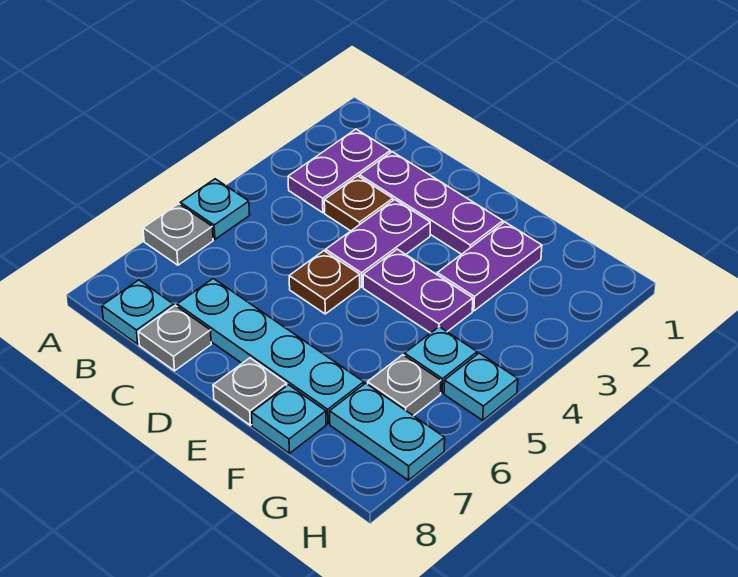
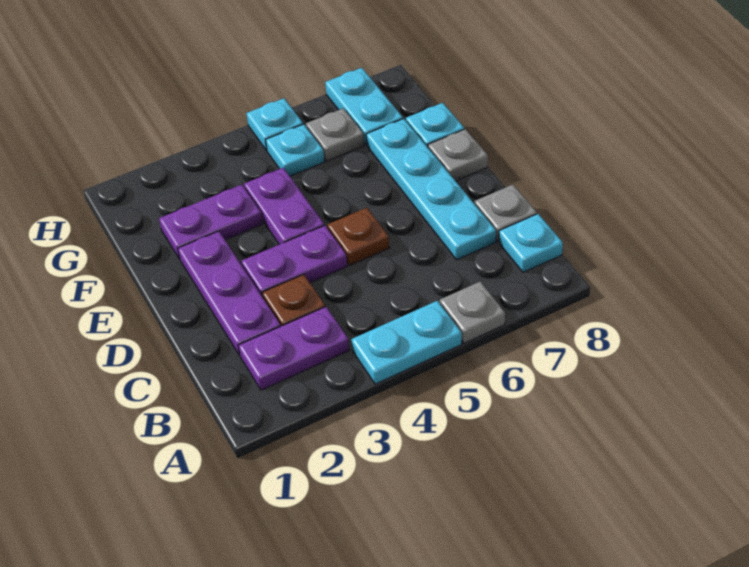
cyan plate A5 level 1 -> cyan plate A4:A5 level 1

